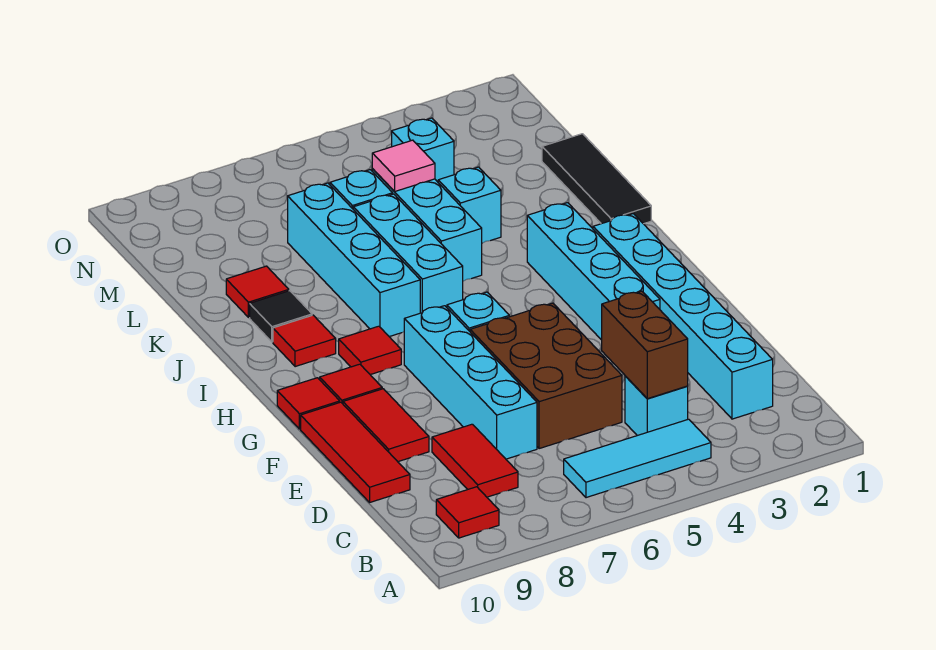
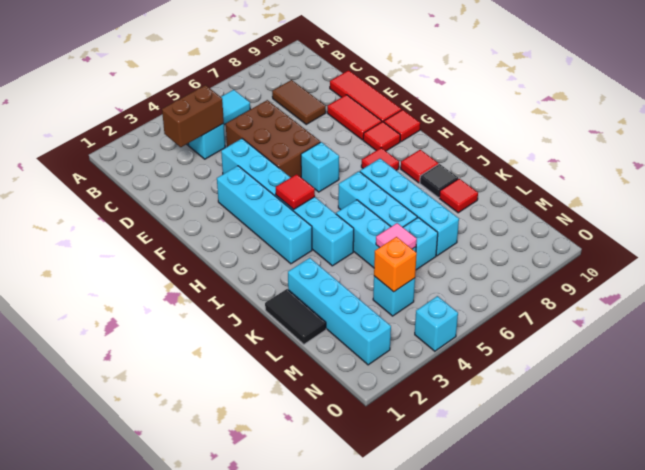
red tile B9 level 1 -> red tile H4 level 2
cyan brick C2:H2 level 1 -> cyan brick E4:J4 level 1
brown brick C4:D4 level 2 -> brown brick C3:C4 level 2
red tile C8:D8 level 1 -> brown tile C8:D8 level 1
cyan brick D7:G7 level 1 -> cyan brick K2:N2 level 1
black tile J1:L1 level 1 -> black tile K1:L1 level 1
cyan brick K4 level 1 -> cyan brick O4 level 1
none -> orange brick M4 level 2

